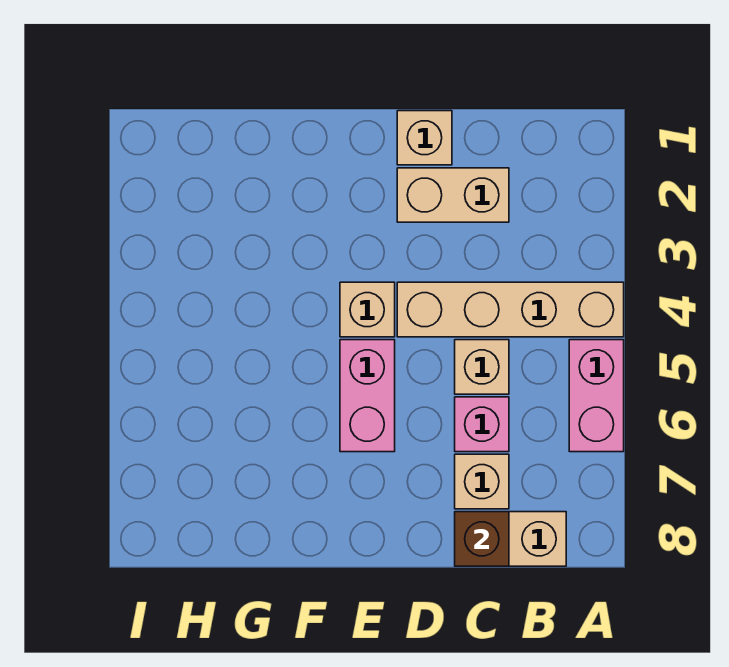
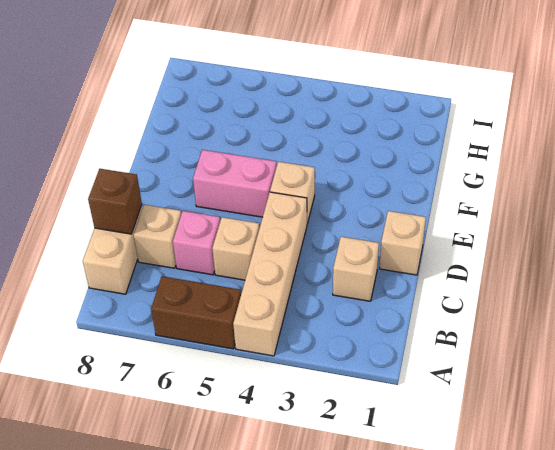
pink brick A5:A6 level 1 -> brown brick A5:A6 level 1
tan brick C2:D2 level 1 -> tan brick C2 level 1

